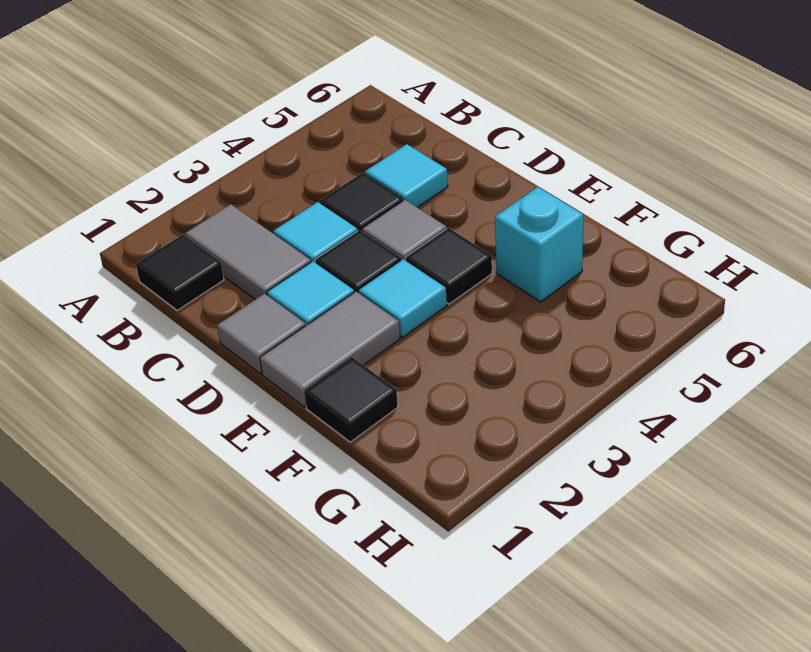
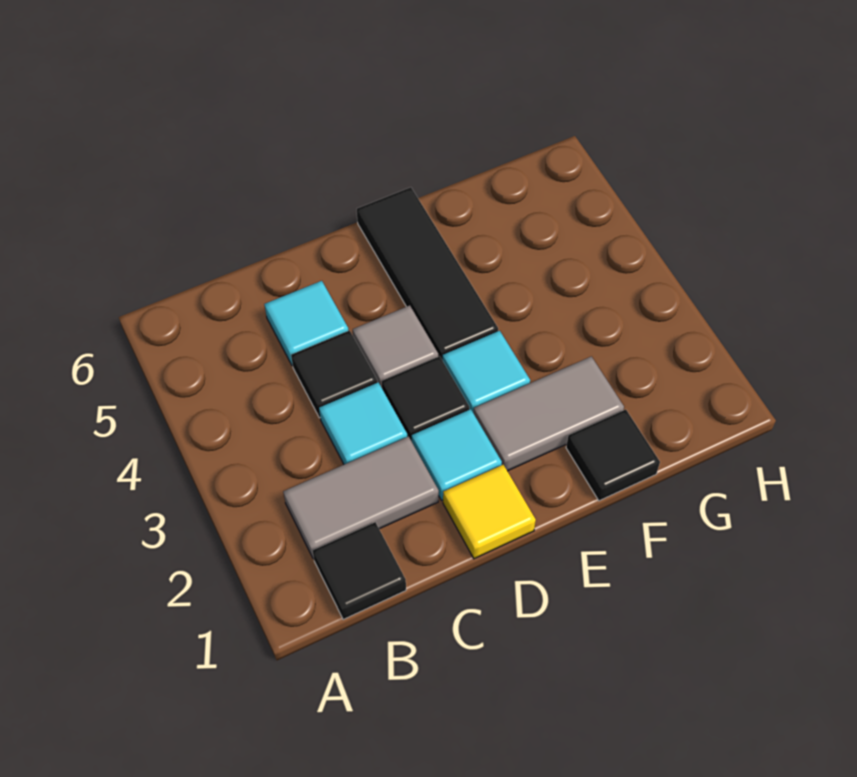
grey tile D1 level 1 -> yellow tile D1 level 1
grey tile E1:E2 level 1 -> grey tile E2:F2 level 1
black tile E4 level 1 -> black tile E4:E6 level 1
cyan brick F5 level 1 -> none

